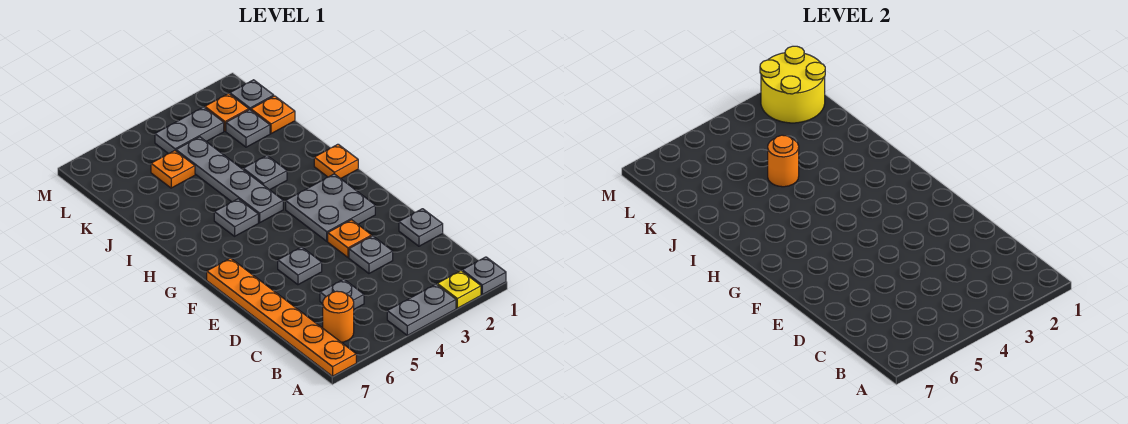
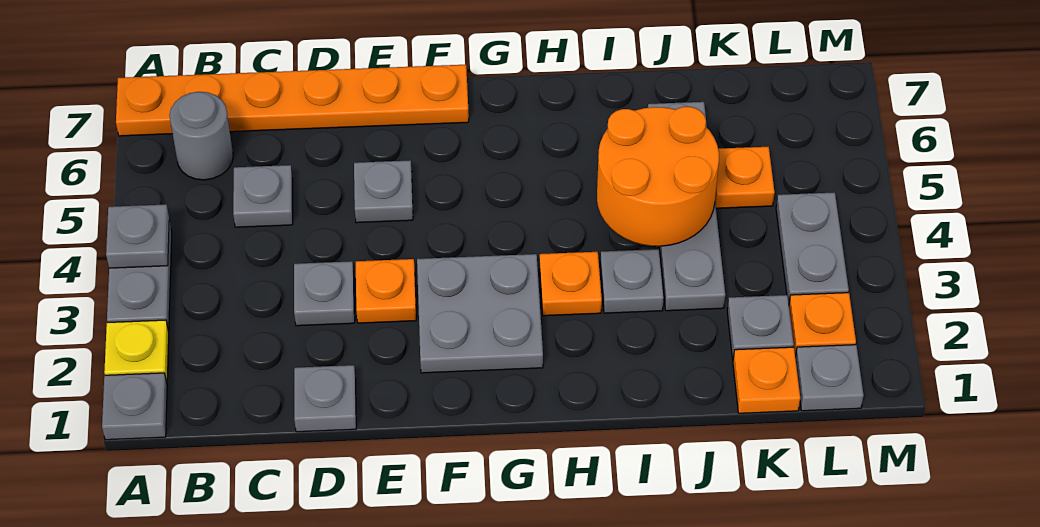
orange round brick B6 level 1 -> grey round brick B6 level 1
orange plate H1 level 1 -> orange plate H3 level 1
grey plate H4:K4 level 1 -> grey plate J3:J6 level 1
grey plate H5 level 1 -> grey plate A4 level 2
orange round brick J4 level 2 -> orange round brick I4:J5 level 2
yellow round brick L1:M2 level 2 -> none

